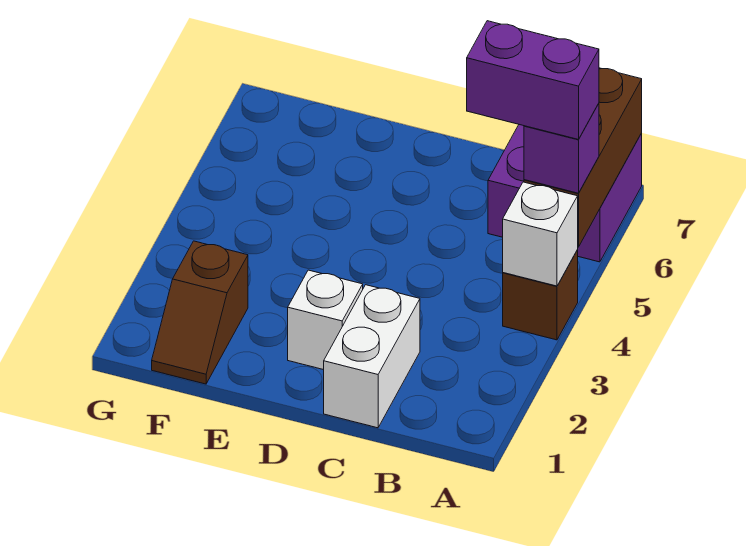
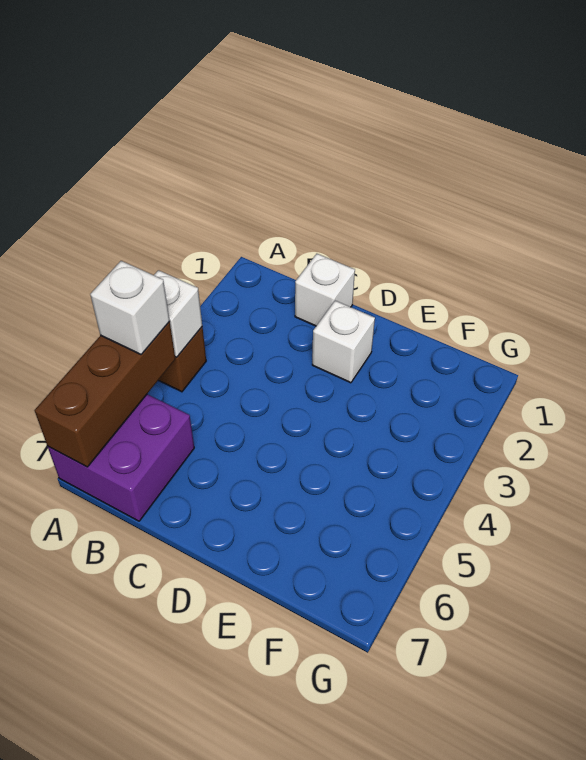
purple brick A5 level 3 -> white brick A5 level 3
purple brick A5:B5 level 4 -> none
white brick C1:C2 level 1 -> white brick C1 level 1
brown slope F1:F2 level 1 top 2 -> none

